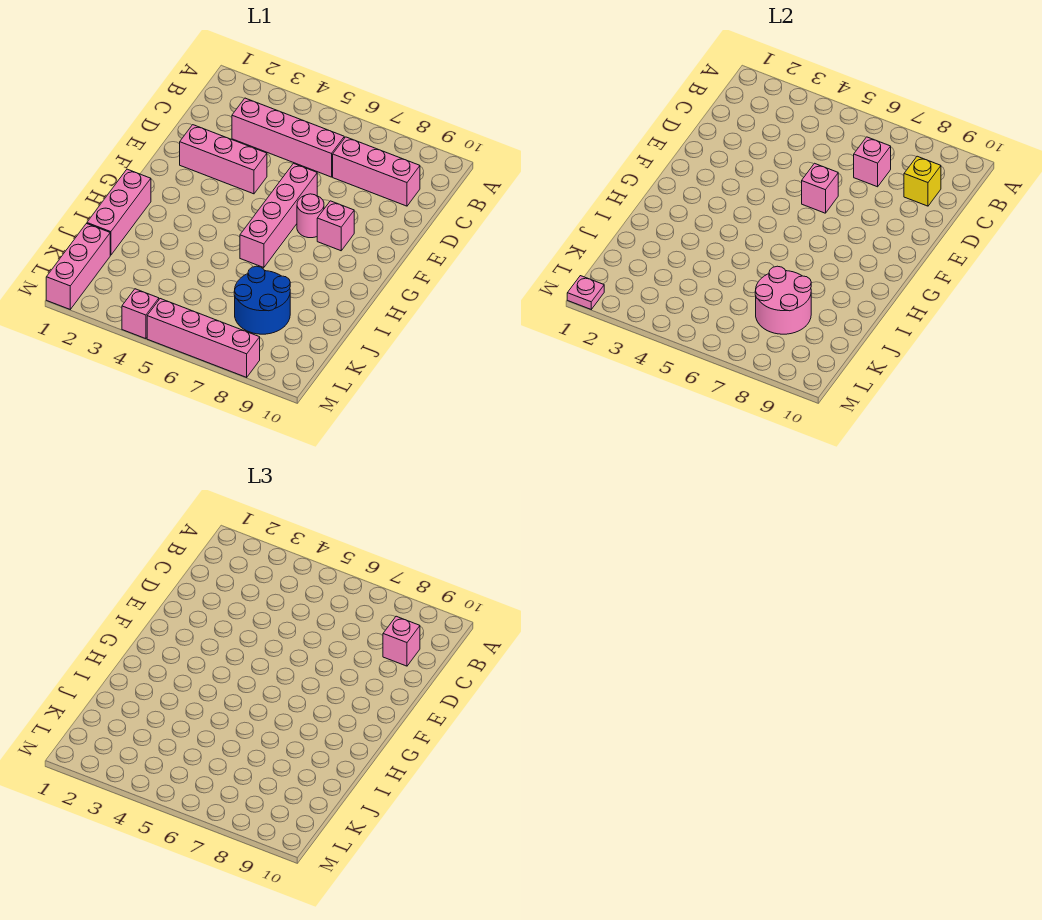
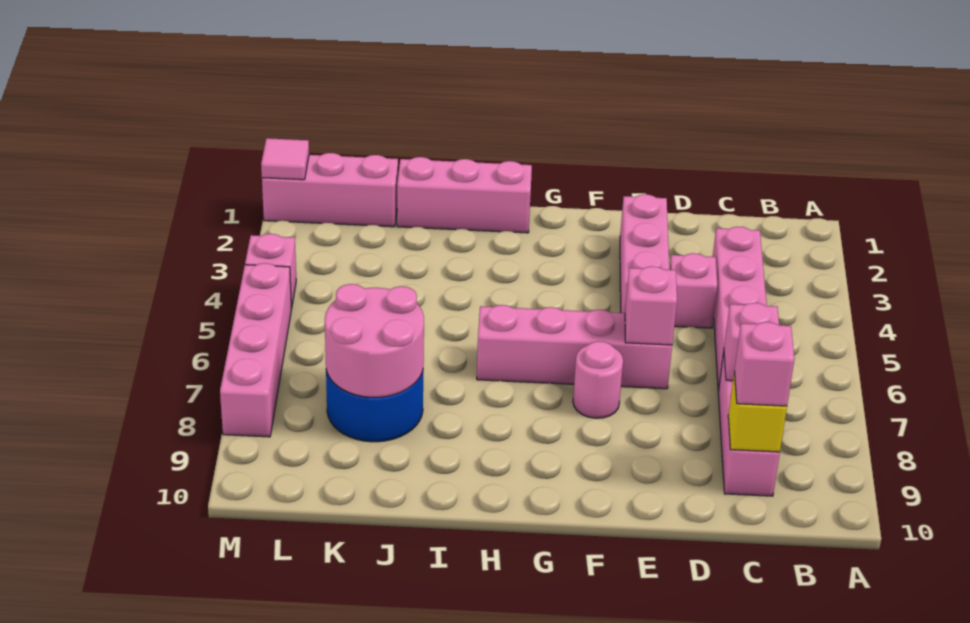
pink brick F8 level 1 -> pink brick D4 level 1
pink plate M1 level 2 -> pink tile M1 level 2

